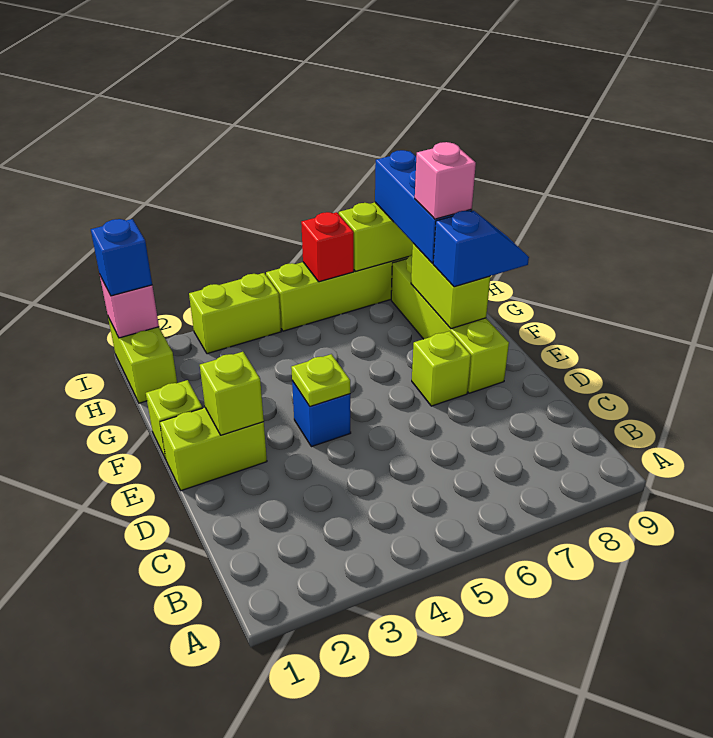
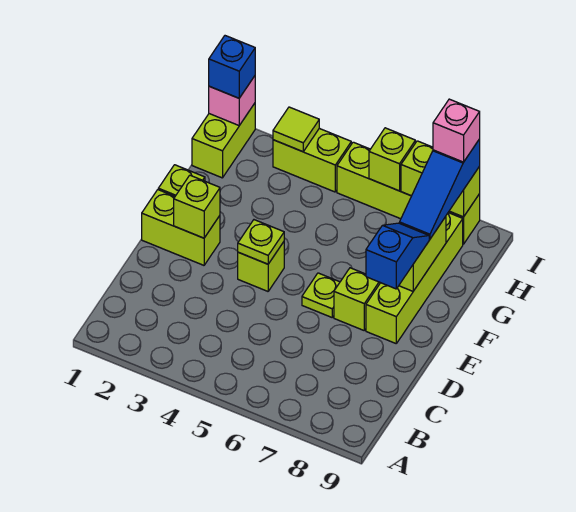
blue brick E4 level 1 -> lime brick E4 level 1
none -> lime plate E6 level 1
blue slope F8:F9 level 3 top 8 -> blue slope E8:F8 level 3 top E
blue brick G8:I8 level 3 -> blue slope G8:I8 level 3 top I
pink brick G8 level 4 -> pink brick I8 level 4
none -> lime tile I3 level 2
red brick I6 level 2 -> lime brick I6 level 2

